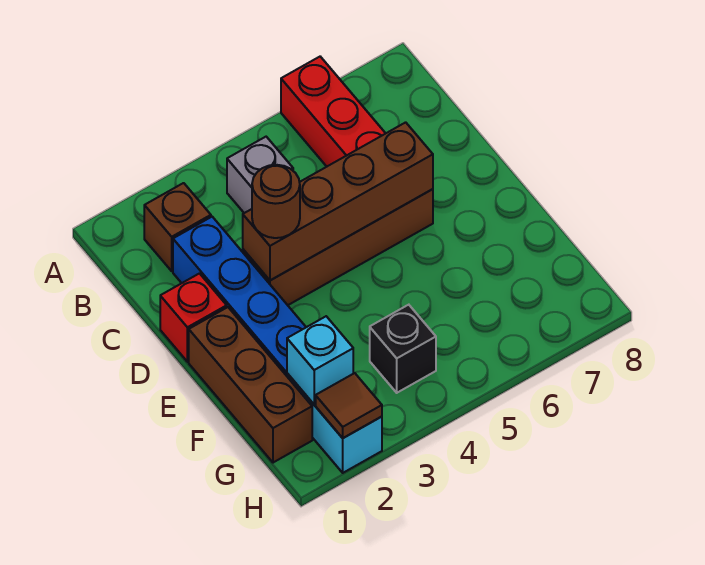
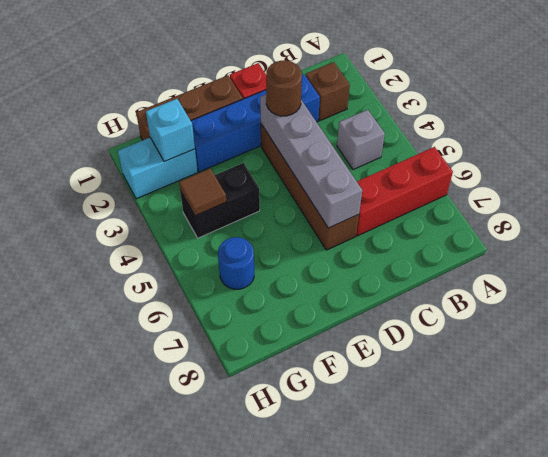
brown brick D3:D6 level 2 -> grey brick D3:D6 level 2
black brick G4 level 1 -> black brick F4:G4 level 1
none -> blue round brick G6 level 1
brown tile H2 level 2 -> brown tile G4 level 2

